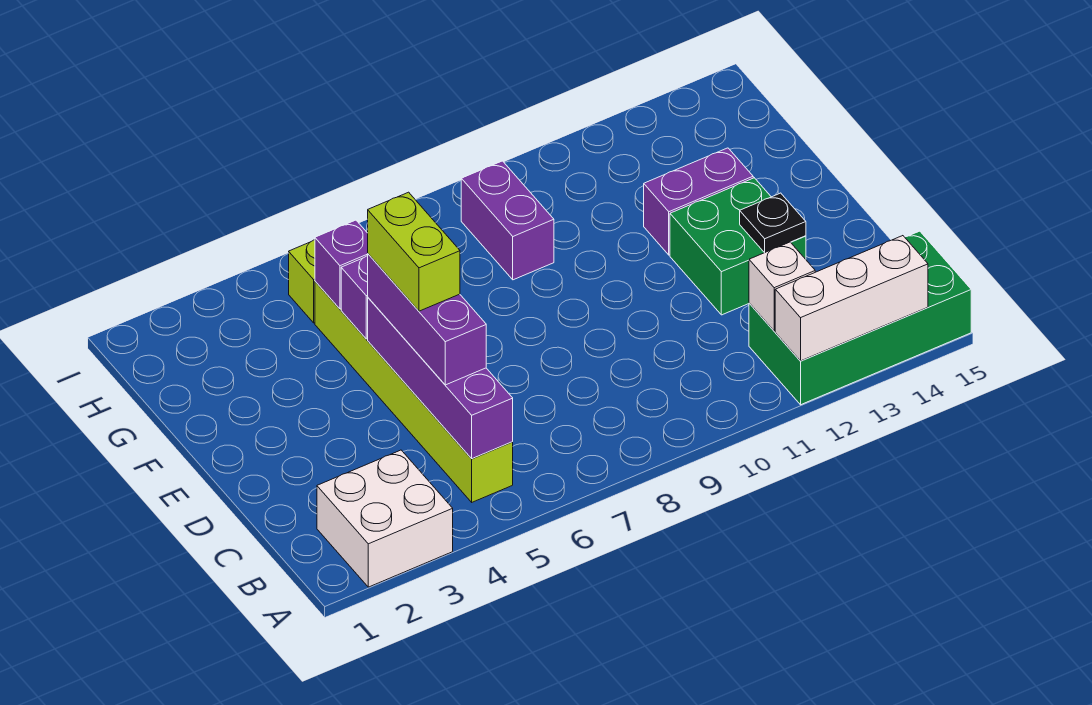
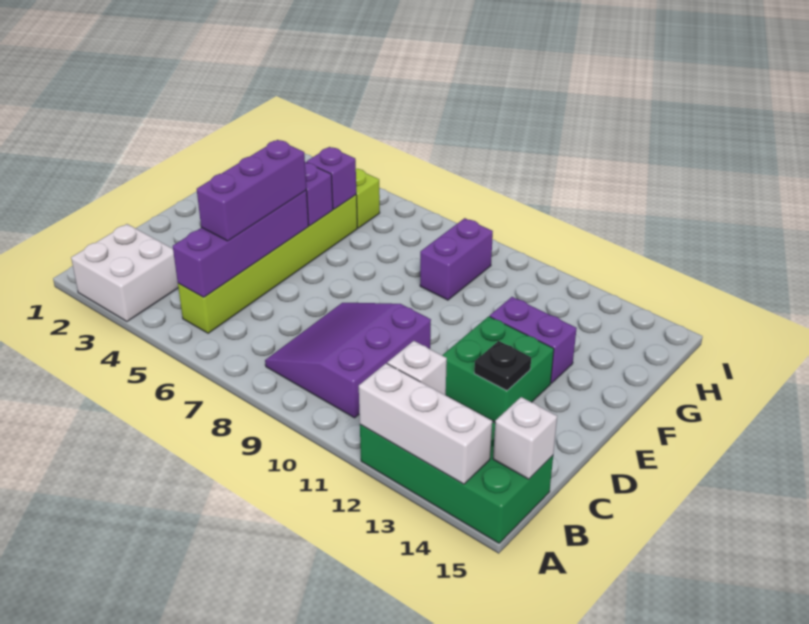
none -> purple slope B8:D10 level 1 top 10
none -> white brick B15 level 2
lime brick D5:E5 level 4 -> none

